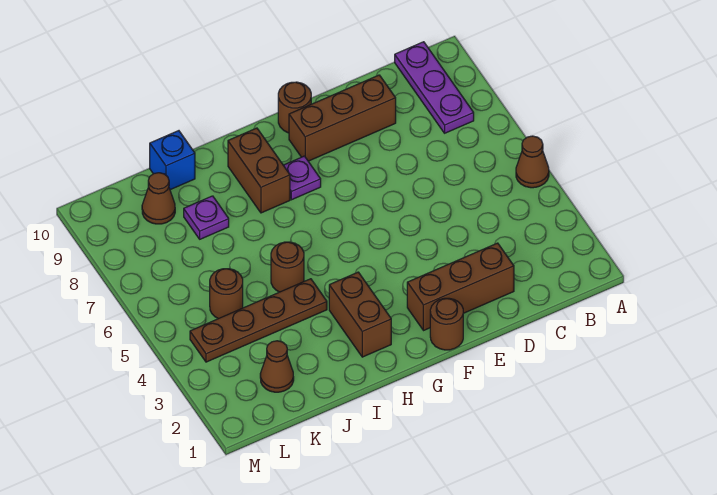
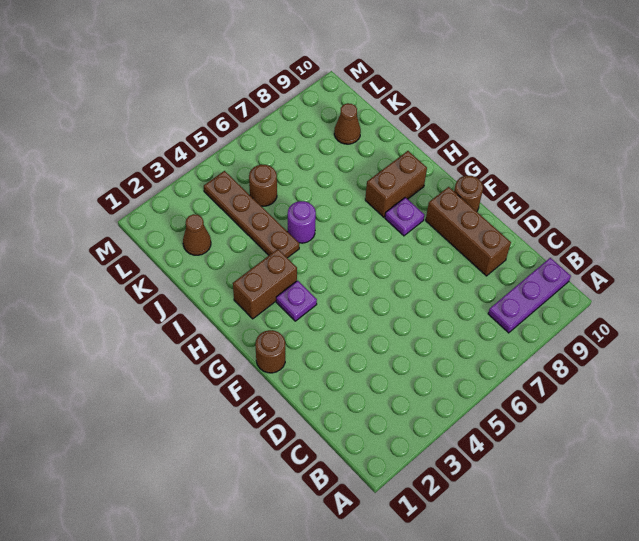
brown cone A5 level 1 -> none
brown brick D2:F2 level 1 -> none
brown round brick I5 level 1 -> purple round brick I5 level 1
purple plate J8 level 1 -> purple plate G3 level 1
blue brick J10 level 1 -> none

